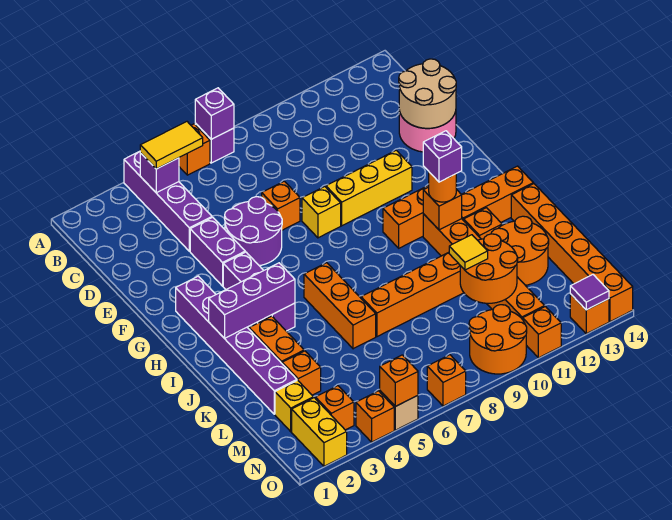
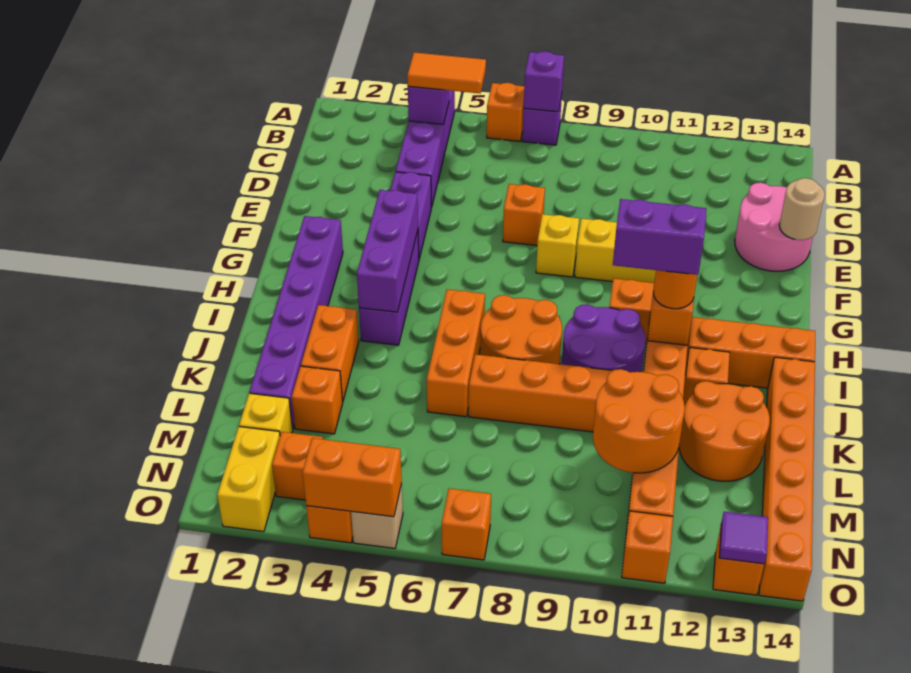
yellow tile B4:B5 level 3 -> orange tile B4:B5 level 3
tan round brick D13:E14 level 2 -> tan round brick E14 level 2
purple round brick E5:F6 level 1 -> purple round brick I9:J10 level 1
purple brick I2:I4 level 2 -> purple brick G4:I4 level 2
purple brick I11 level 4 -> purple brick I10:I11 level 4
yellow tile L10 level 3 -> none
orange round brick N9:O10 level 1 -> orange round brick I7:J8 level 1
orange brick O5 level 2 -> orange brick O4:O5 level 2

